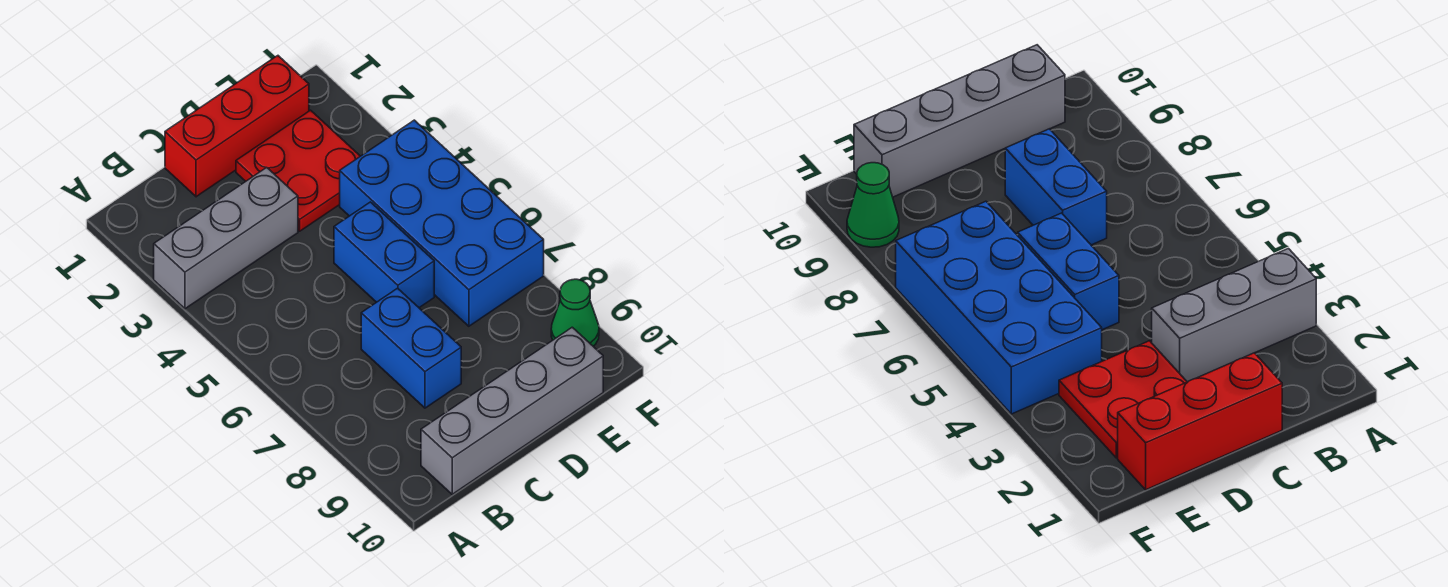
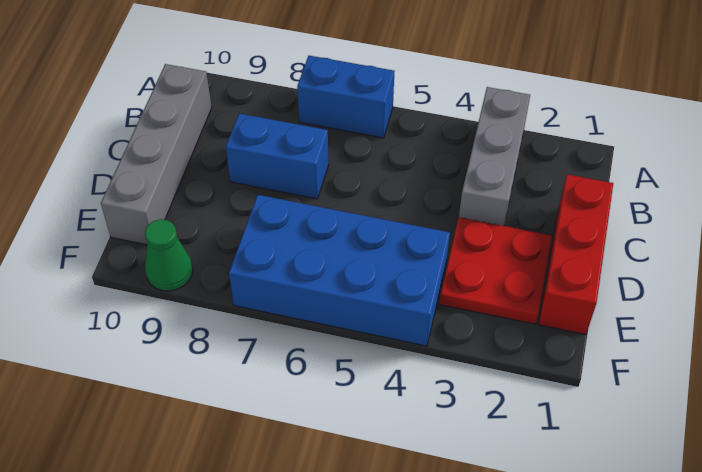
blue brick D5:D6 level 1 -> blue brick A6:A7 level 1

